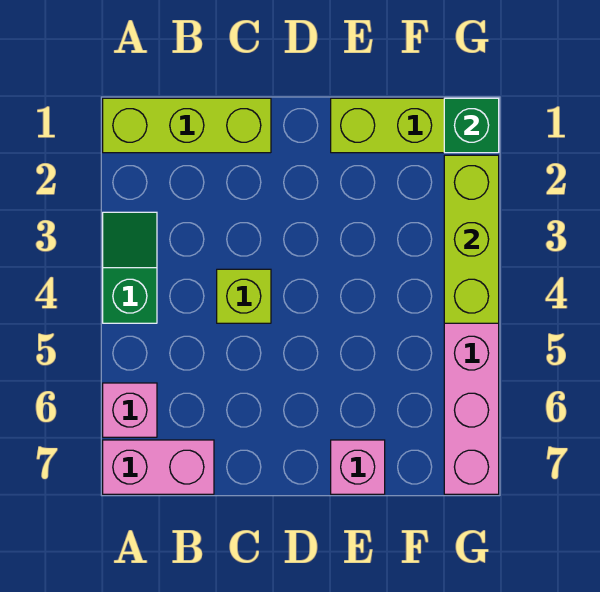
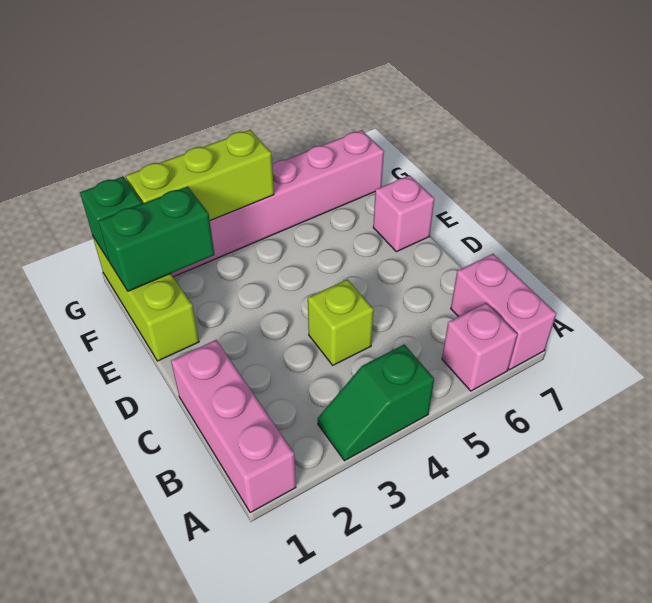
lime brick A1:C1 level 1 -> pink brick A1:C1 level 1
none -> green brick F1:F2 level 2

